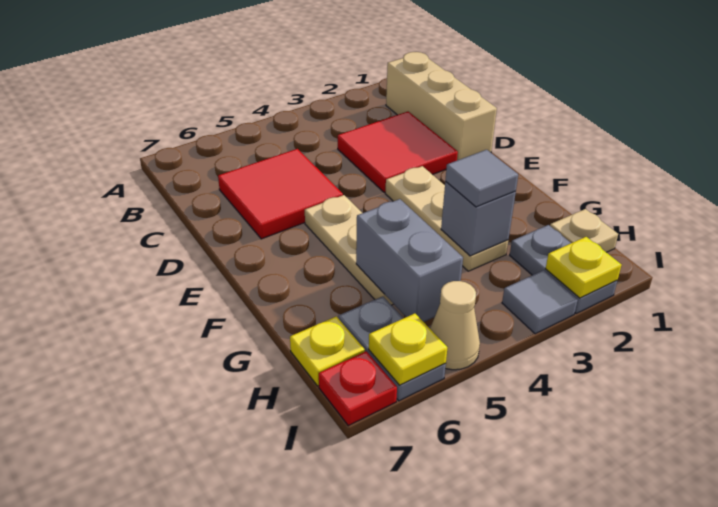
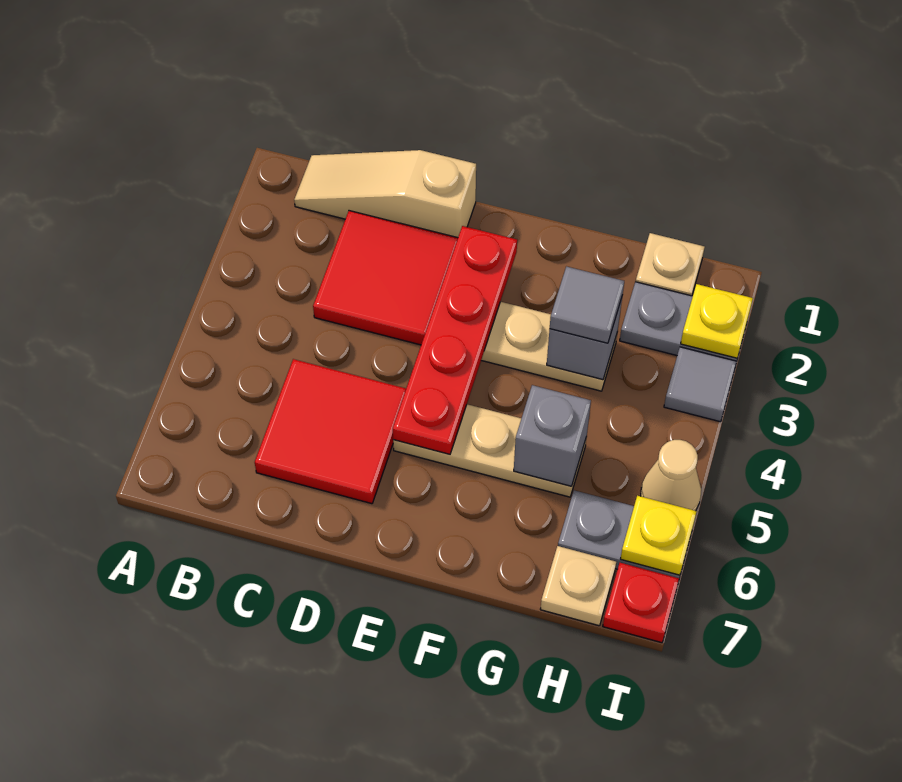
tan brick B1:D1 level 1 -> tan slope B1:D1 level 1 top D
none -> red plate E2:E5 level 2
grey brick G5:H5 level 2 -> grey brick G5 level 2
yellow plate H7 level 1 -> tan plate H7 level 1

